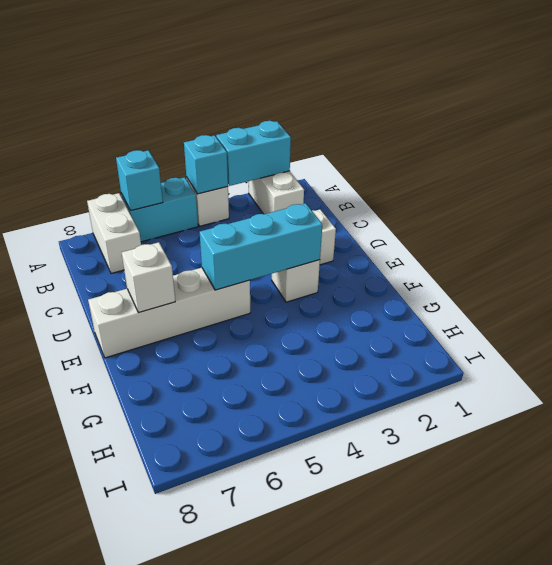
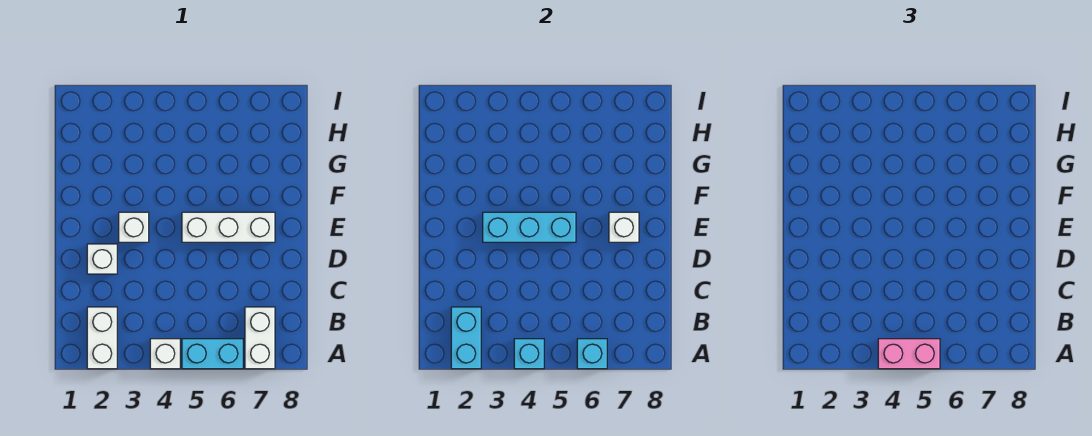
cyan brick A2:A3 level 2 -> cyan brick A2:B2 level 2
none -> pink brick A4:A5 level 3
white brick E5:E8 level 1 -> white brick E5:E7 level 1

